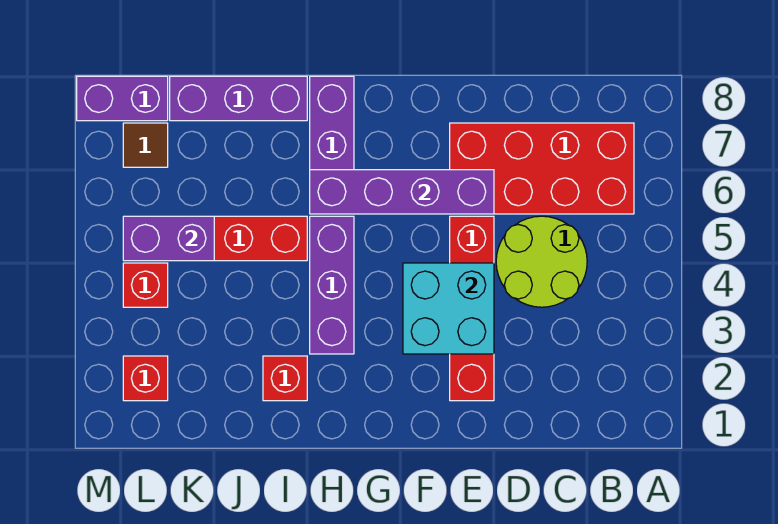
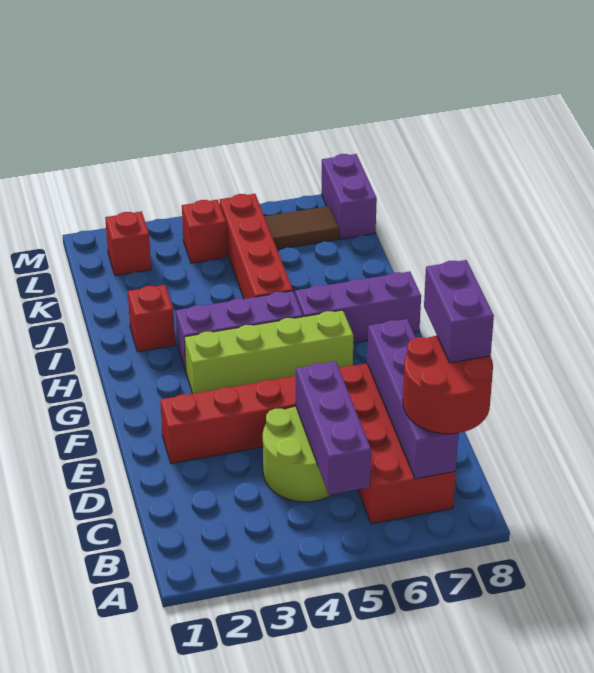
none -> red round brick B7:C8 level 3
cyan brick E3:F4 level 2 -> none
purple brick E6:H6 level 2 -> purple brick B7:E7 level 2
none -> lime brick G3:G6 level 1
purple brick I8:K8 level 1 -> purple brick B5:D5 level 2
purple brick K5:L5 level 2 -> purple brick C8:D8 level 4
brown tile L7 level 1 -> brown tile L6:L7 level 1

